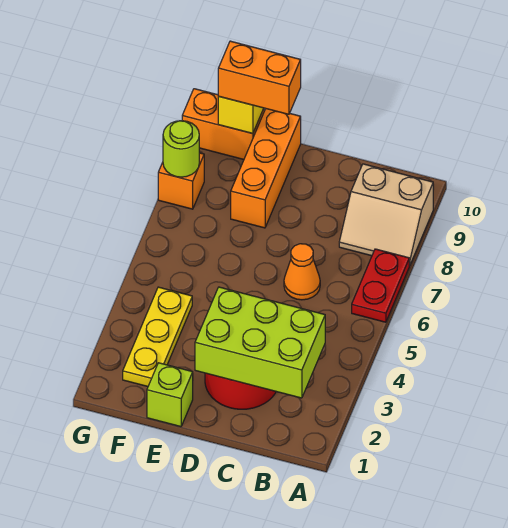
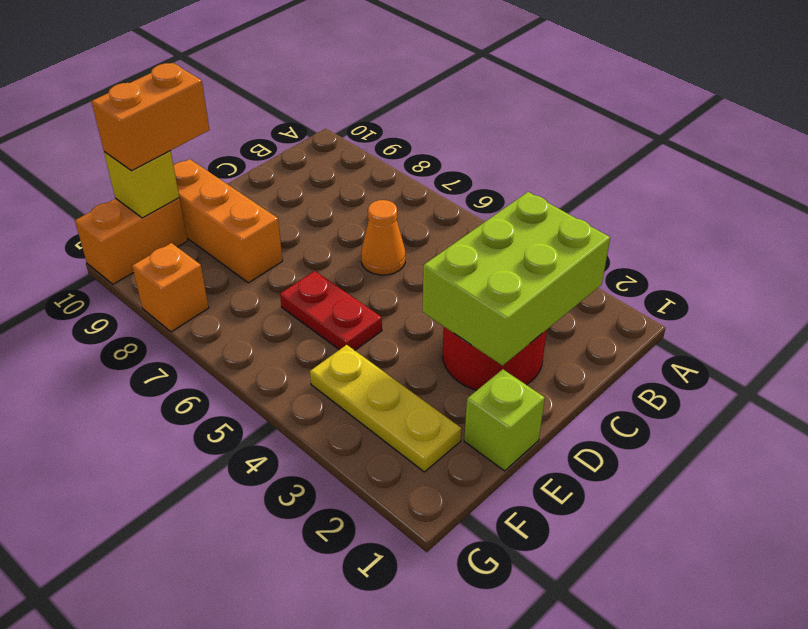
red plate A6:A7 level 1 -> red plate E5:E6 level 1
tan slope A8:B9 level 1 top 9 -> none
lime round brick G8 level 2 -> none

